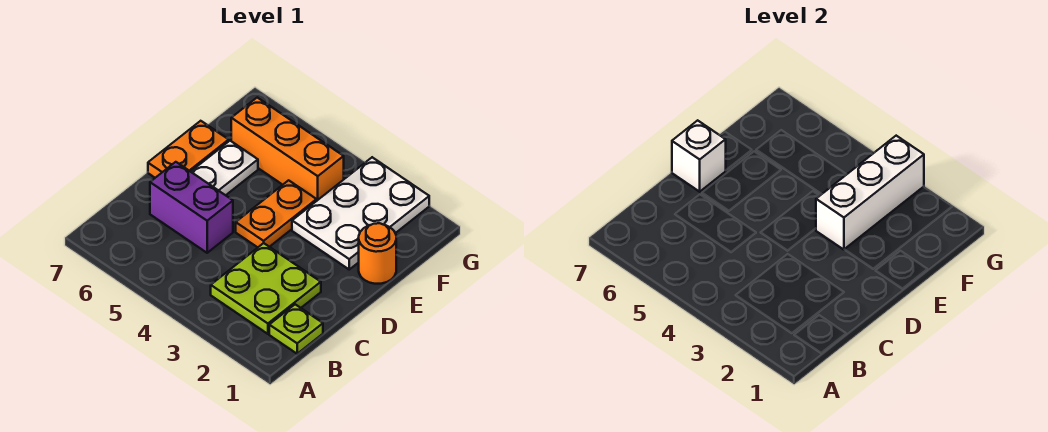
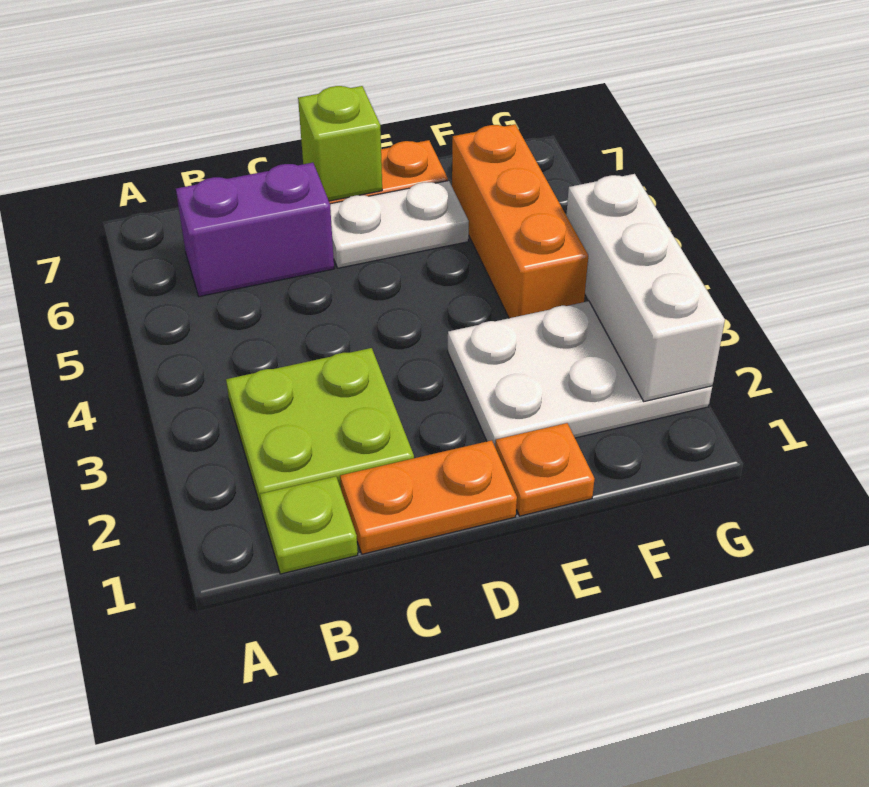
purple brick C5:C6 level 1 -> purple brick B6:C6 level 1
orange plate D4:E4 level 1 -> orange plate C1:D1 level 1
white brick D7 level 2 -> lime brick D7 level 2
orange round brick E1 level 1 -> orange plate E1 level 1
white brick E3:G3 level 2 -> white brick G2:G4 level 2

